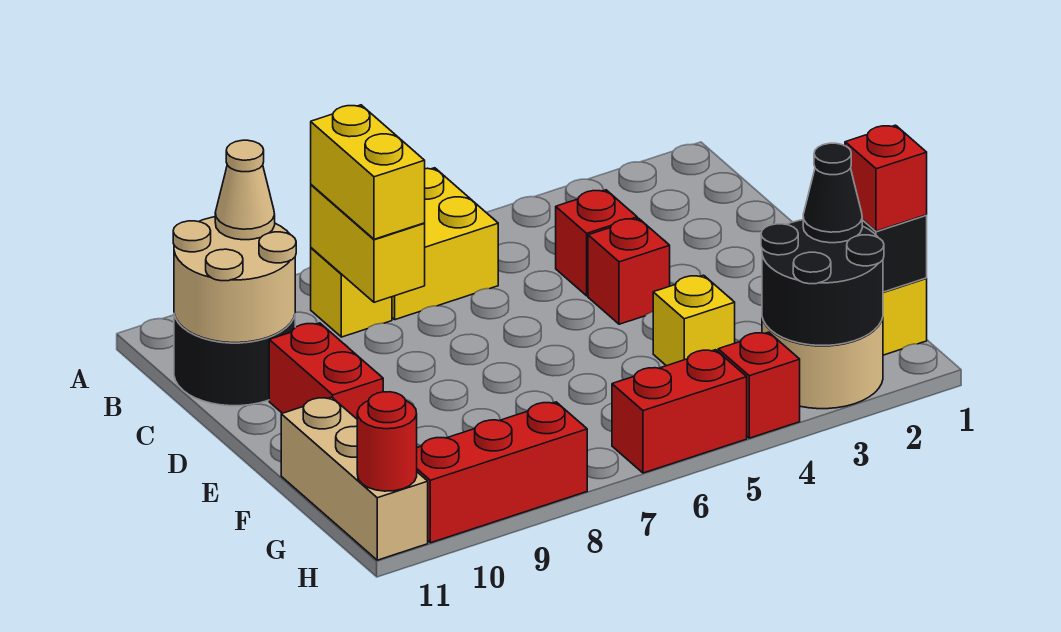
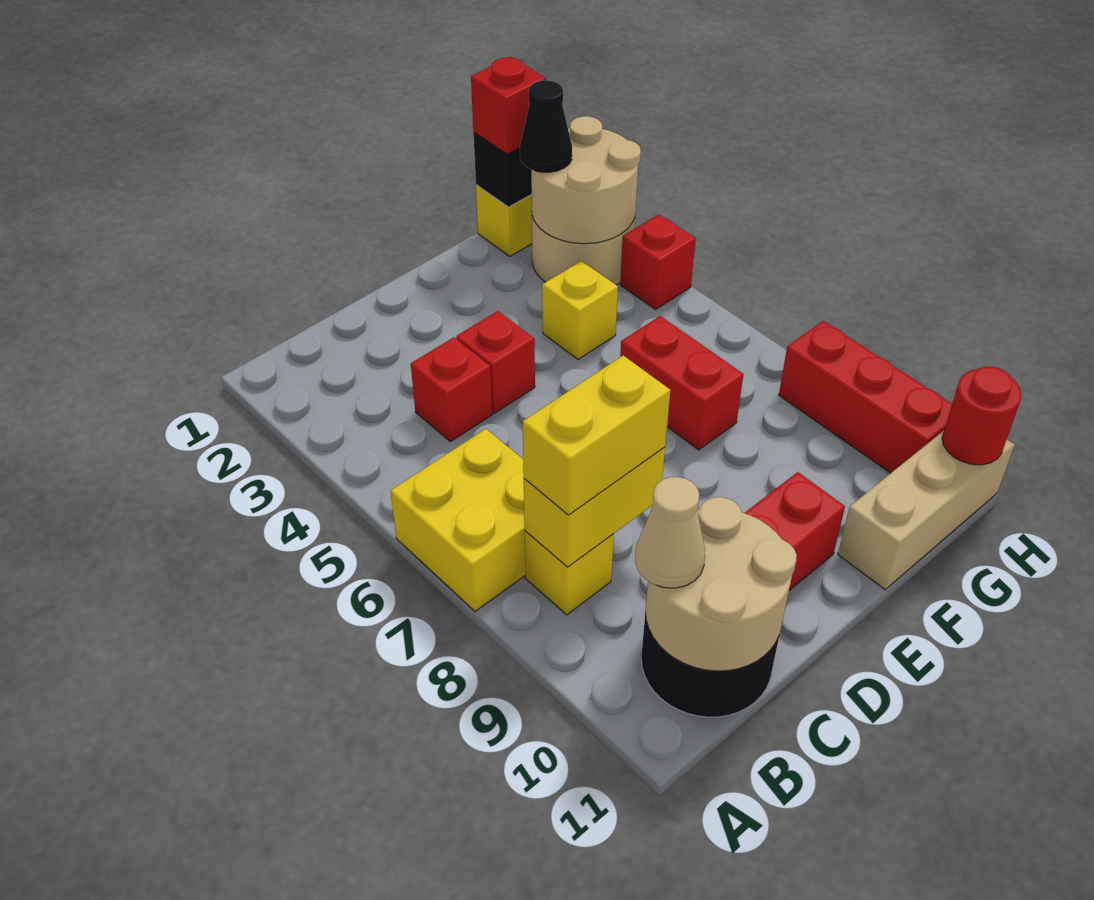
black round brick G2:H3 level 2 -> tan round brick G2:H3 level 2
red brick H5:H6 level 1 -> red brick F6:F7 level 1

